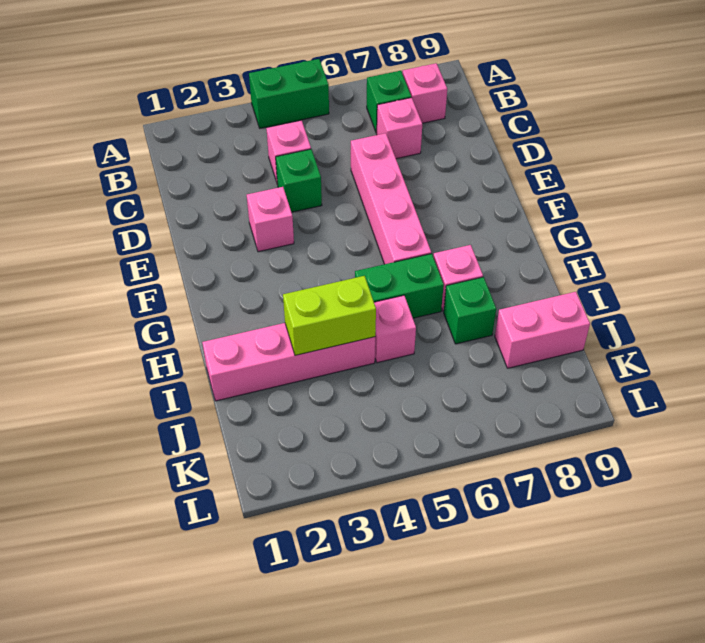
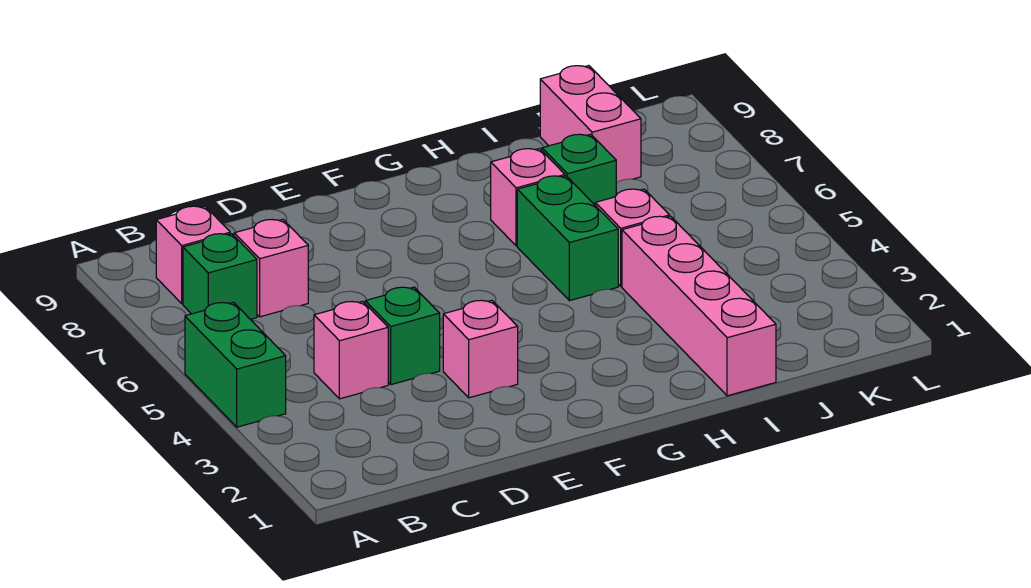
pink brick D6:G6 level 1 -> none
lime brick I3:I4 level 2 -> none

